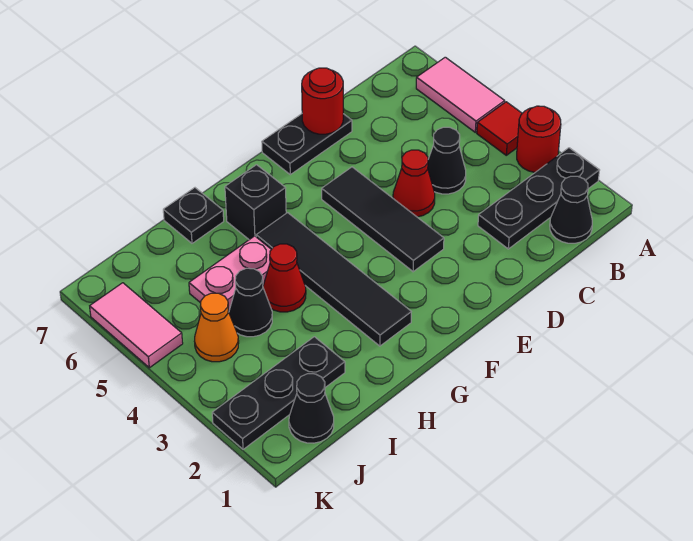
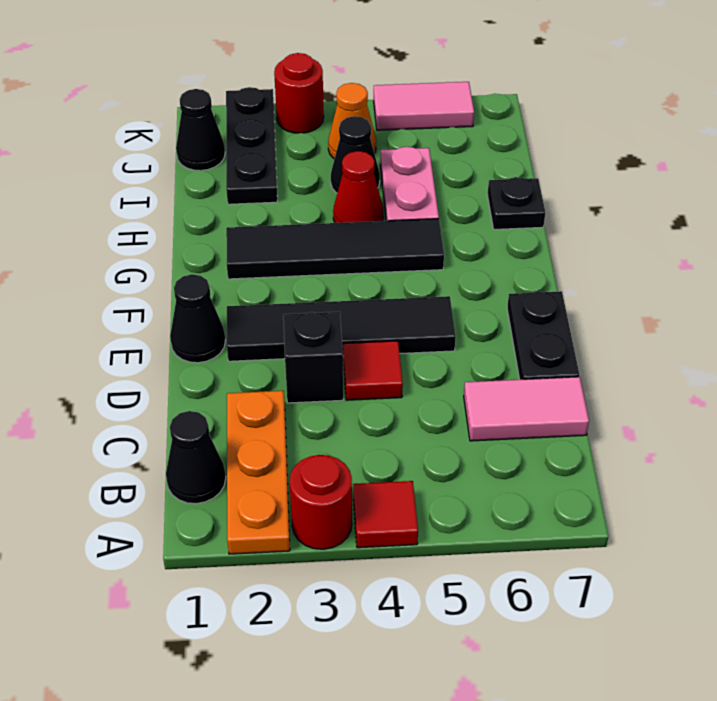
black plate A2:C2 level 1 -> orange plate A2:C2 level 1
pink tile A5:A6 level 1 -> pink tile C6:C7 level 1
black cone C4 level 1 -> black cone E1 level 1
red cone D4 level 1 -> red tile D4 level 1
red round brick D7 level 2 -> red round brick K3 level 1
black tile E3:E5 level 1 -> black tile E2:E5 level 1
black brick G6 level 1 -> black brick D3 level 1

